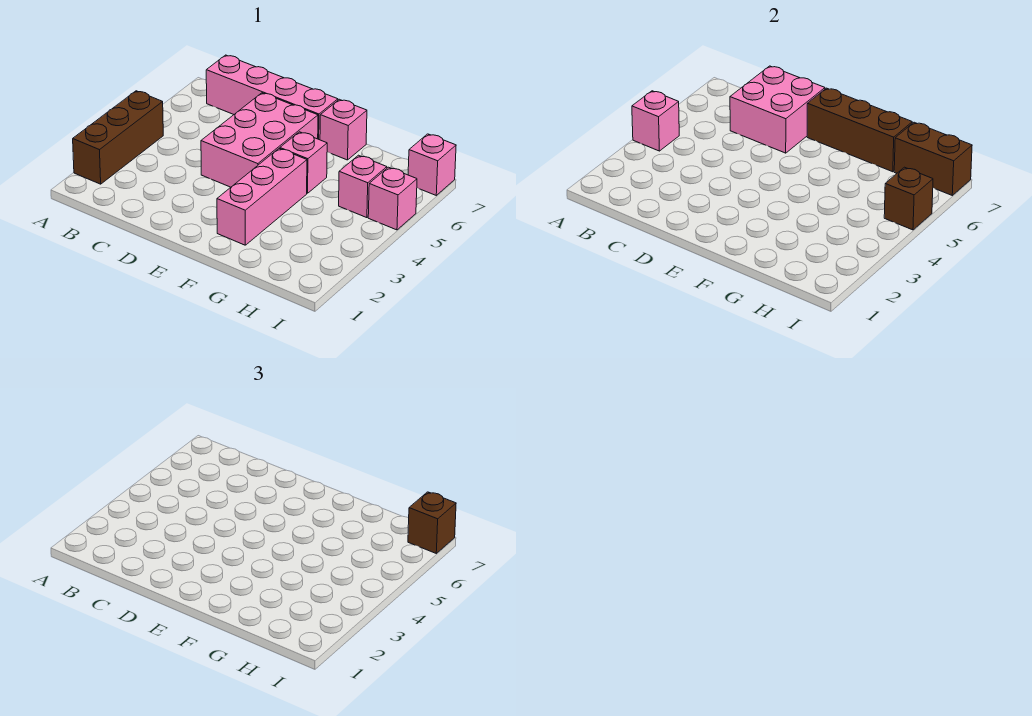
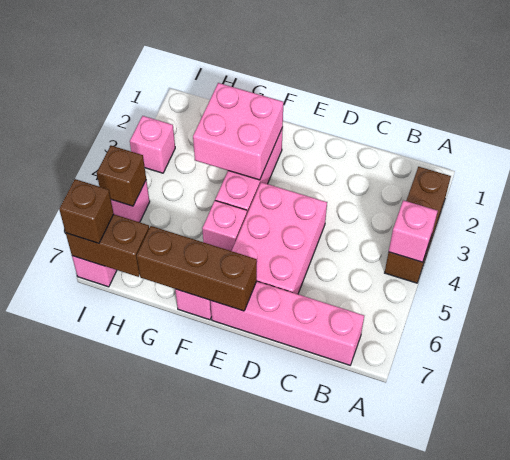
pink brick C6:D7 level 2 -> pink brick F2:G3 level 2
pink brick H5 level 1 -> pink brick I3 level 1

